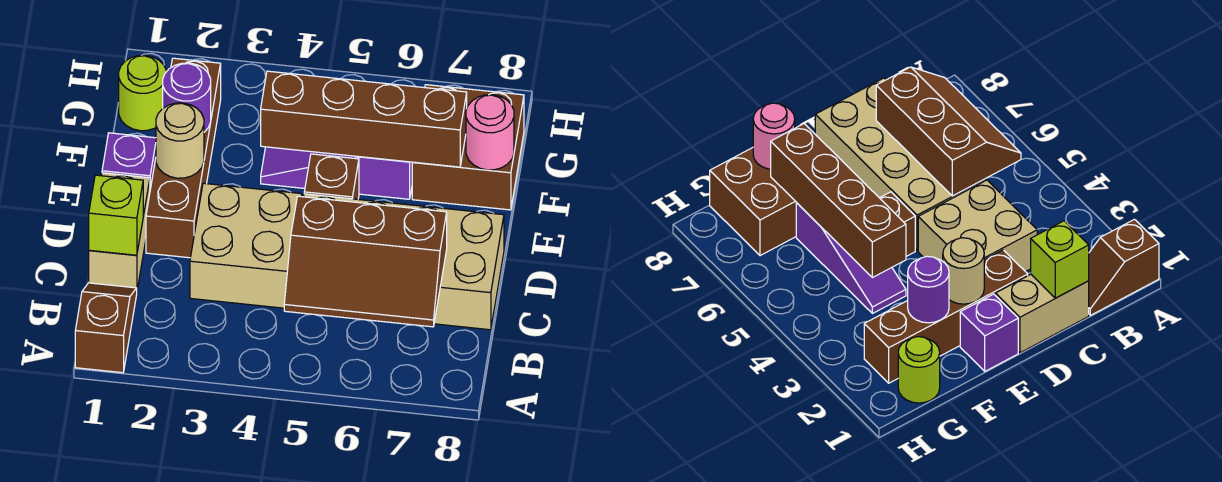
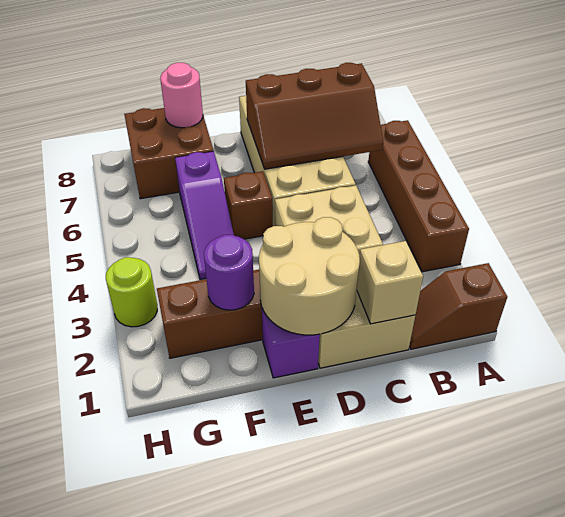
brown slope B5:C7 level 2 top C -> brown slope B6:D7 level 2 top 7
lime brick C1 level 2 -> tan brick C1 level 2
tan round brick E2 level 2 -> tan round brick D1:E2 level 2
brown brick F4:F7 level 2 -> brown brick A3:A6 level 1
lime round brick G1 level 1 -> lime round brick H3 level 1

